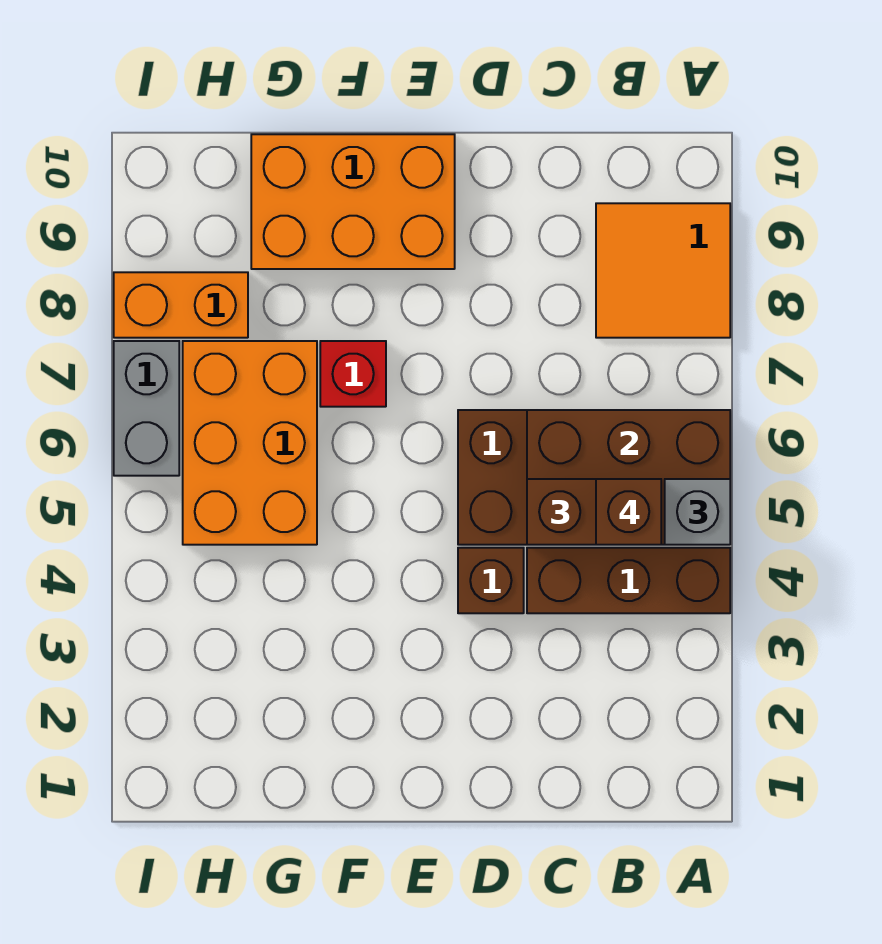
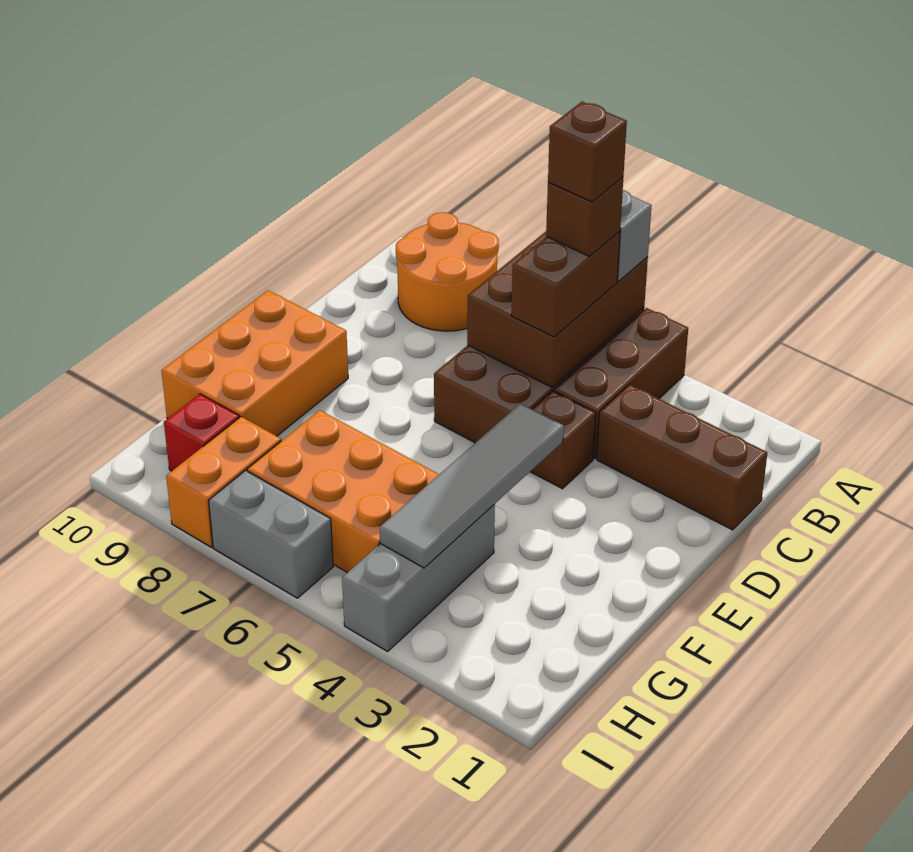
orange tile A8:B9 level 1 -> orange round brick A8:B9 level 1
none -> brown brick B5 level 5
none -> brown brick C1:C3 level 1
none -> grey tile E4:H4 level 2
red brick F7 level 1 -> red brick H9 level 1
none -> grey brick G4:I4 level 1

